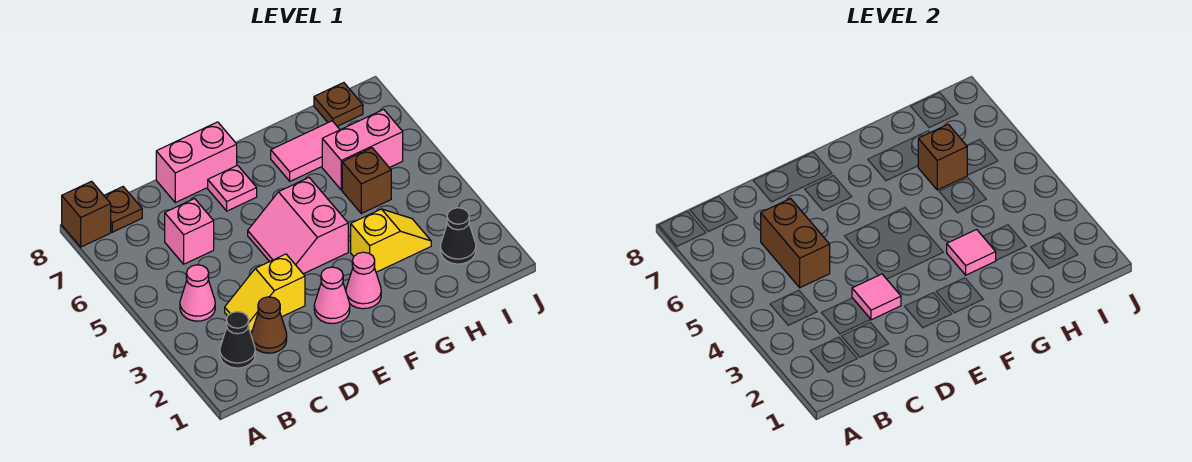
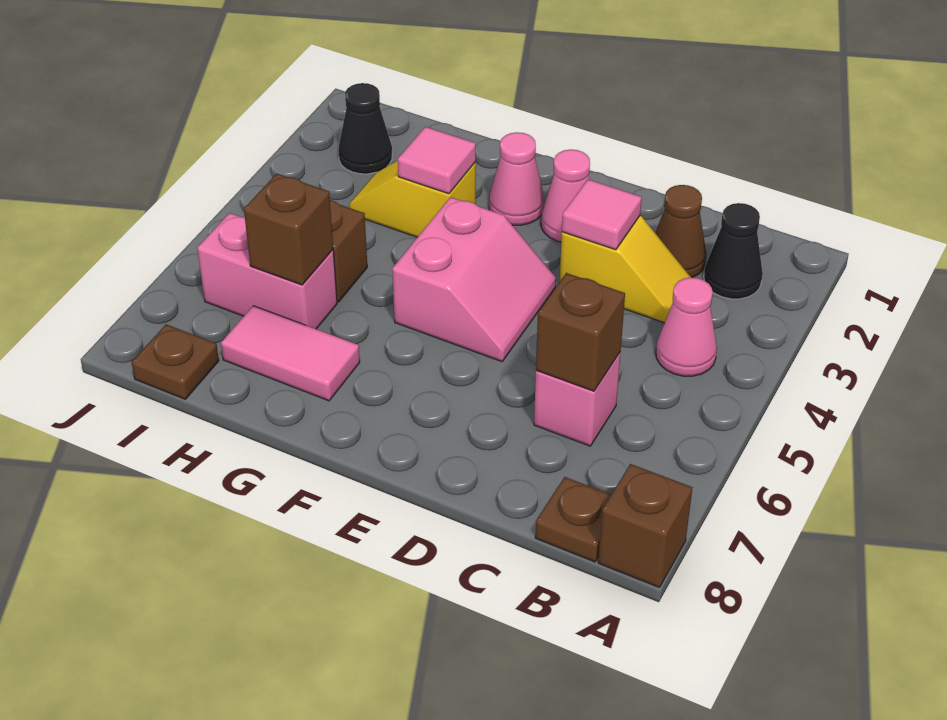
brown brick C5:C6 level 2 -> brown brick C6 level 2
pink brick D8:E8 level 1 -> none
pink plate E7 level 1 -> none

